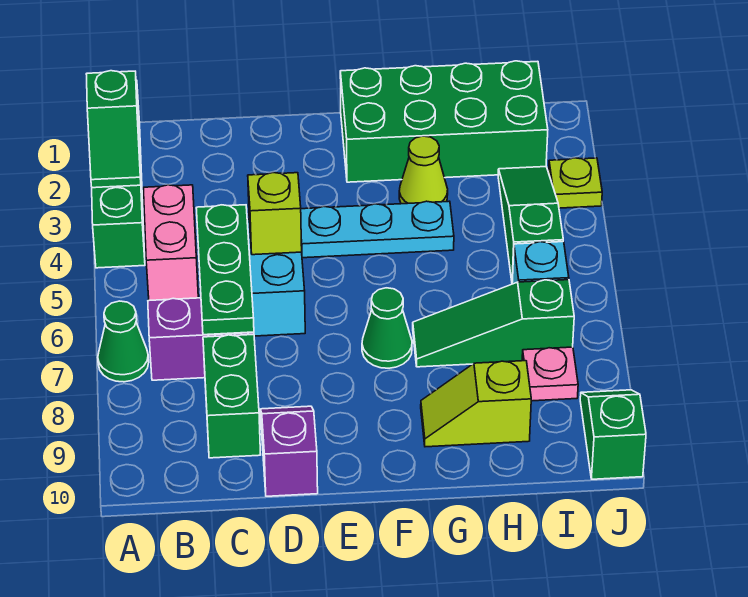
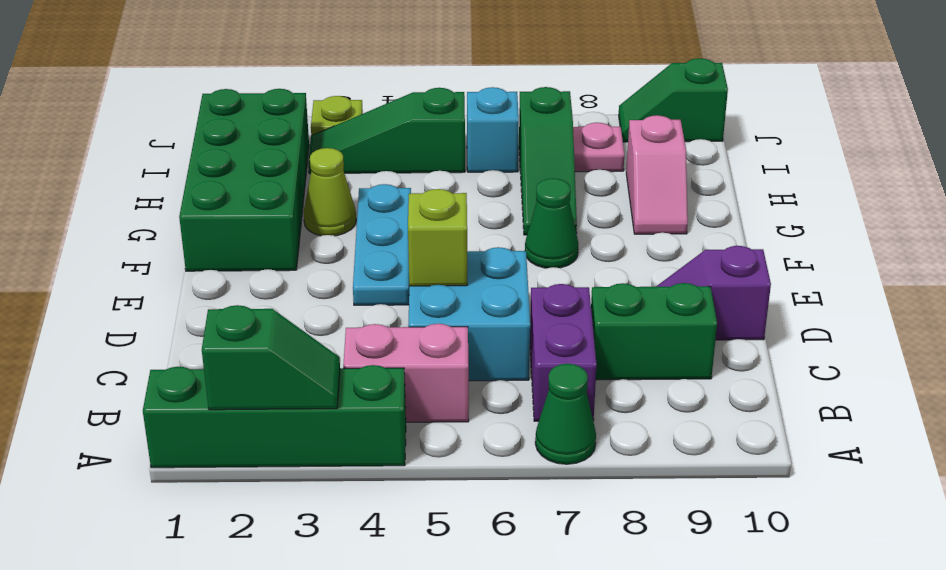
green plate C5:C7 level 2 -> none
lime slope G9:H9 level 1 top H -> pink slope G9:H9 level 1 top H

